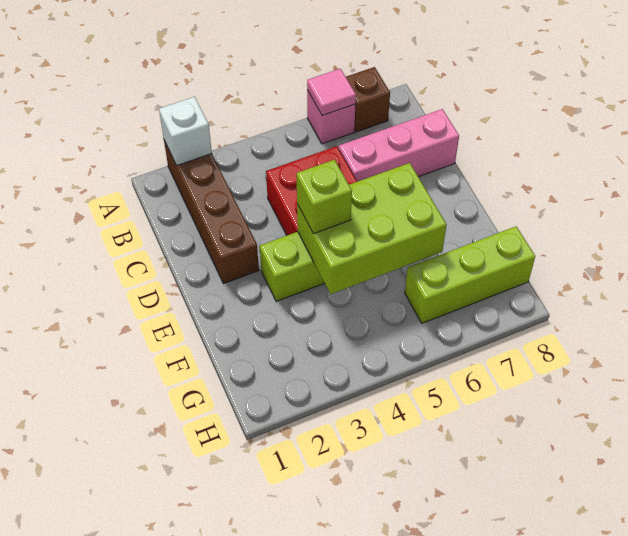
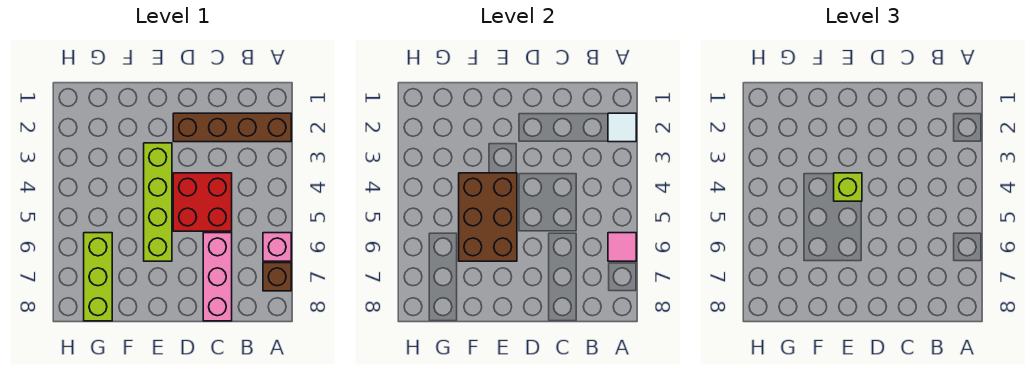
white brick A2 level 2 -> white tile A2 level 2
lime brick E4:F6 level 2 -> brown brick E4:F6 level 2

